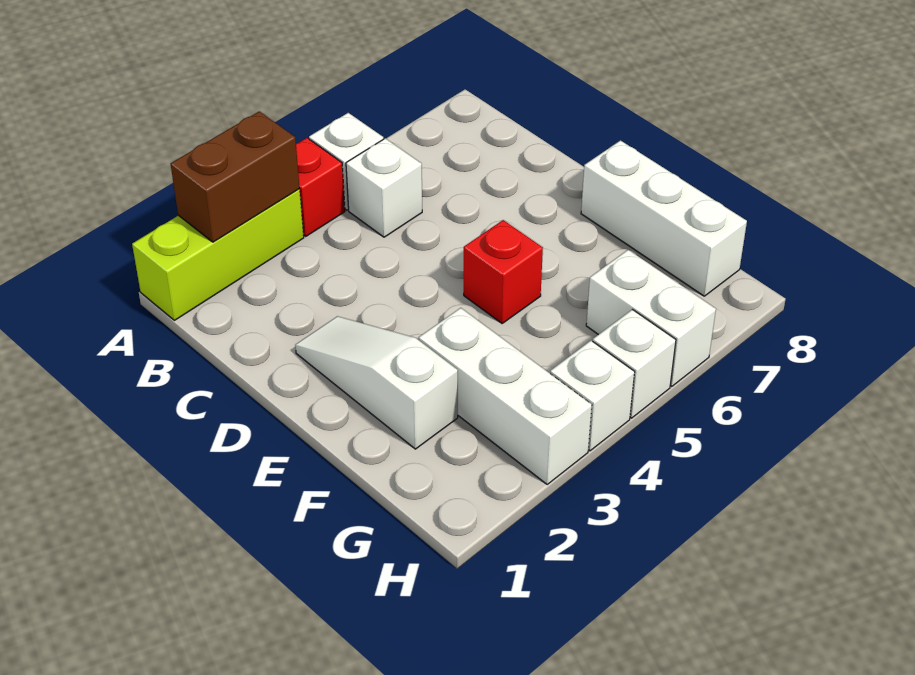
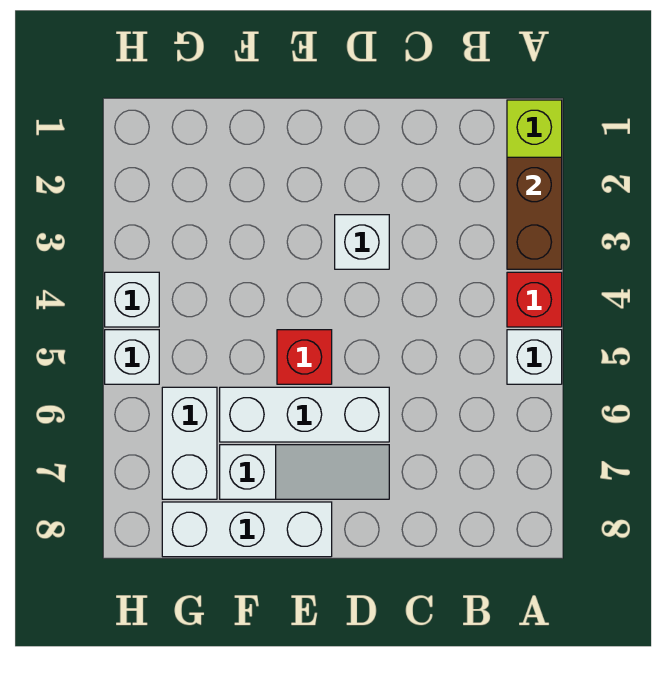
white brick B5 level 1 -> white brick D3 level 1
white slope D2:F2 level 1 top F -> white slope D7:F7 level 1 top F
white brick F3:H3 level 1 -> white brick D6:F6 level 1
white brick G6:H6 level 1 -> white brick G6:G7 level 1

